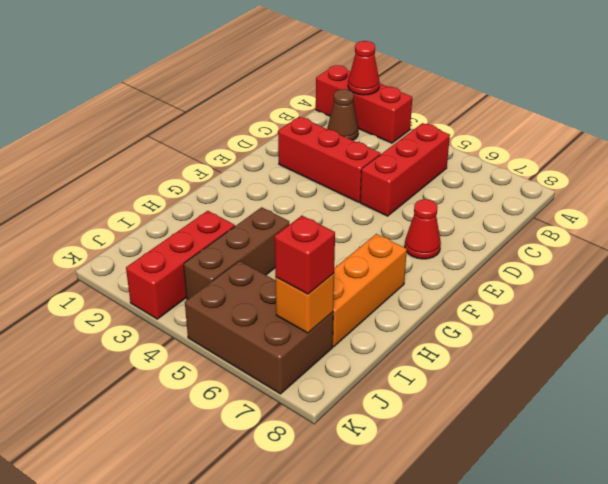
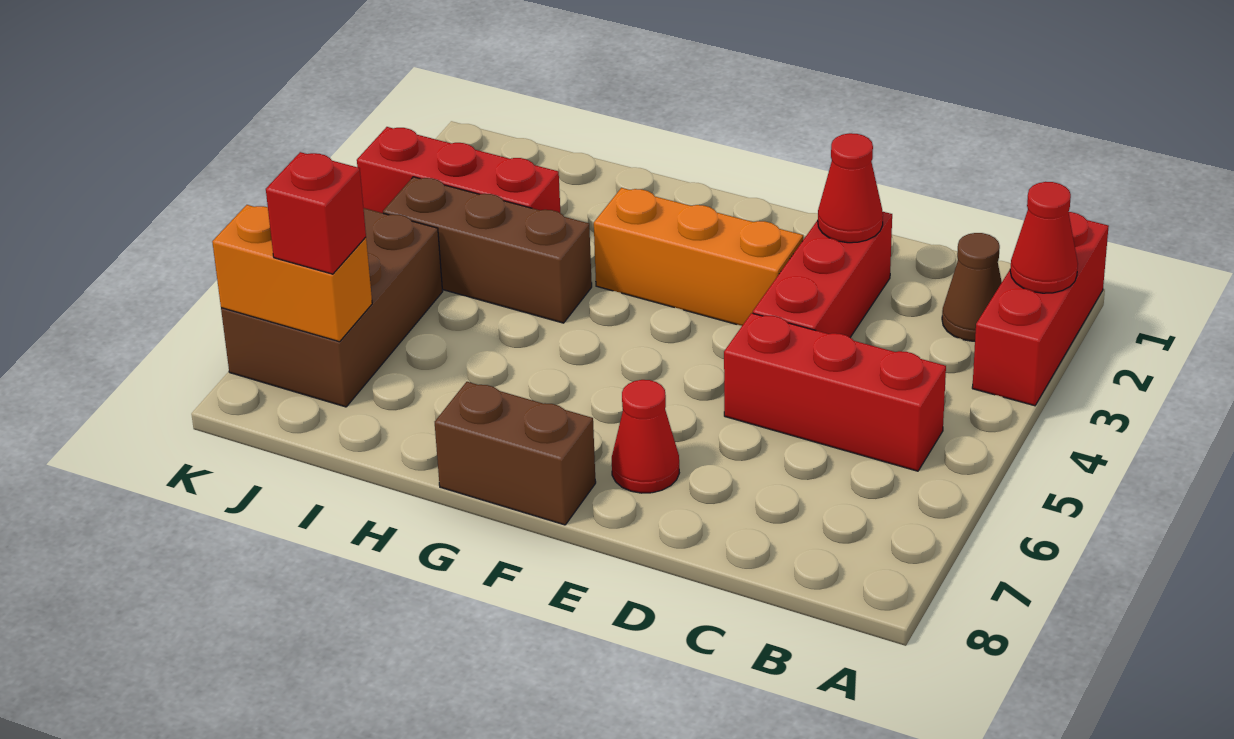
none -> red cone D2 level 2
none -> brown brick F8:G8 level 1
orange brick G7:I7 level 1 -> orange brick E3:G3 level 1
orange brick J7 level 2 -> orange brick J7:K7 level 2

